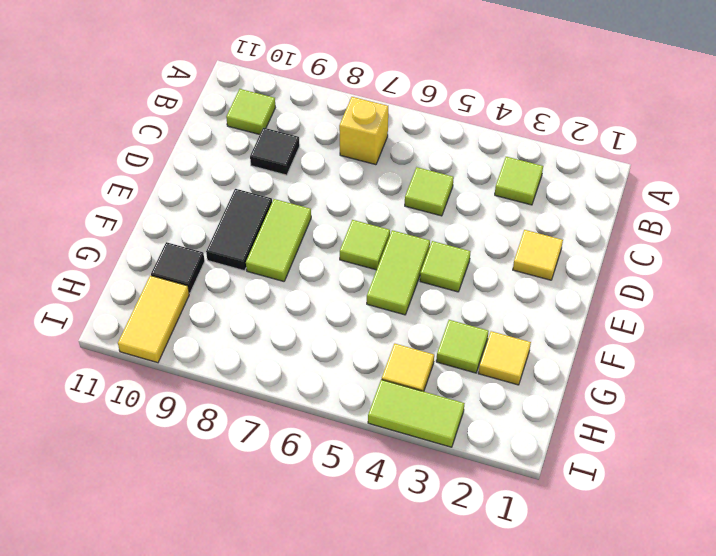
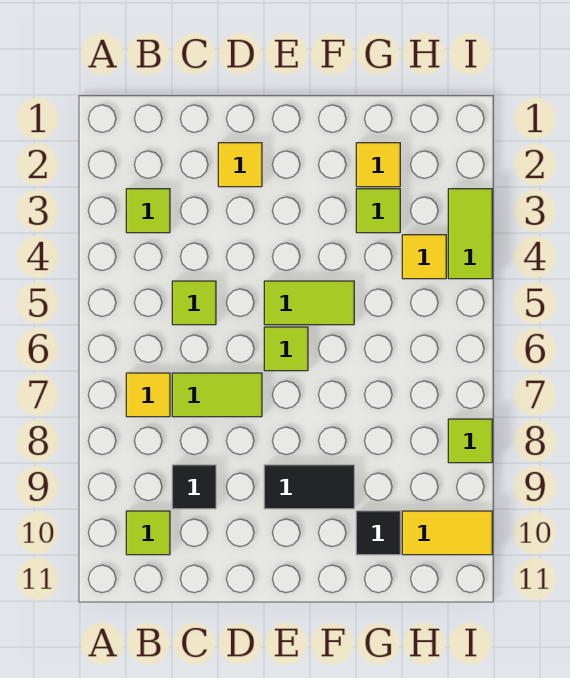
yellow brick B7 level 1 -> yellow tile B7 level 1
lime tile E4 level 1 -> lime tile I8 level 1
lime tile E8:F8 level 1 -> lime tile C7:D7 level 1

